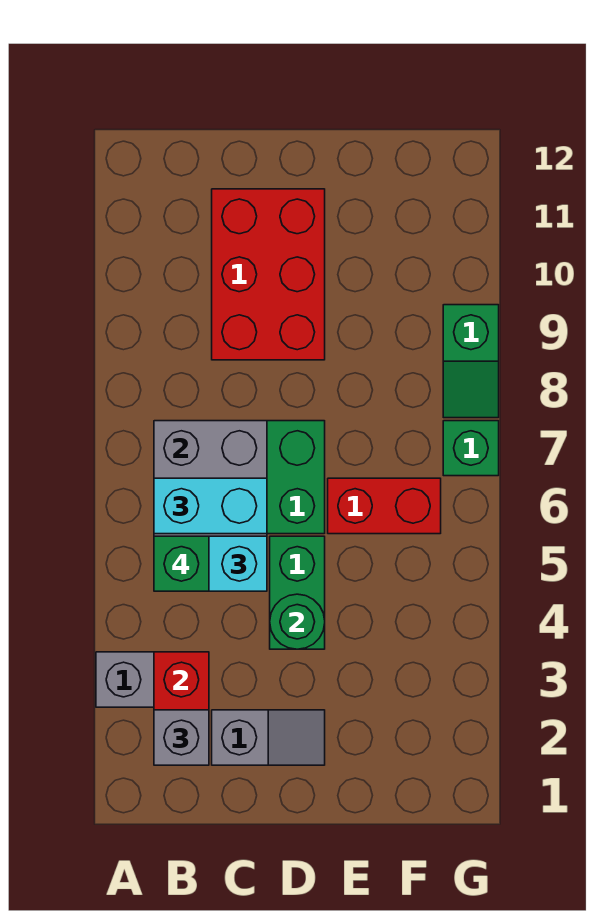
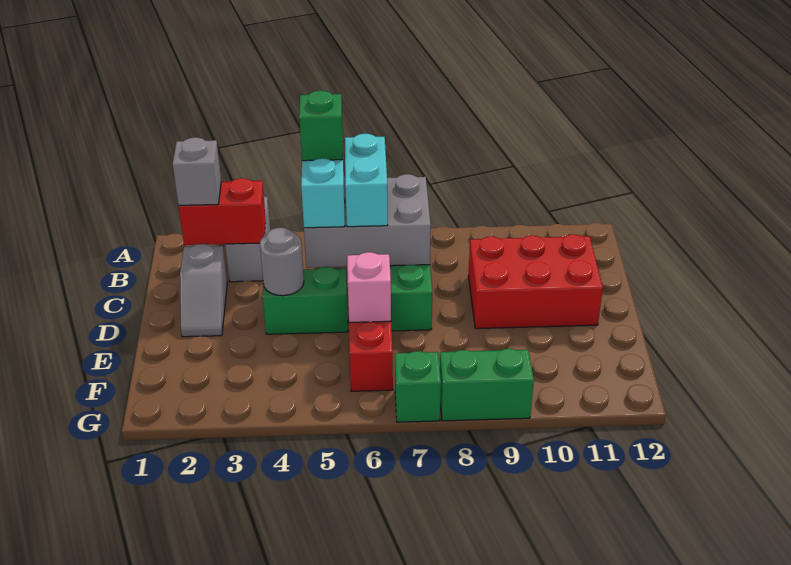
green round brick D4 level 2 -> grey round brick D4 level 2
none -> pink brick E6 level 2
green slope G8:G9 level 1 top 9 -> green brick G8:G9 level 1

